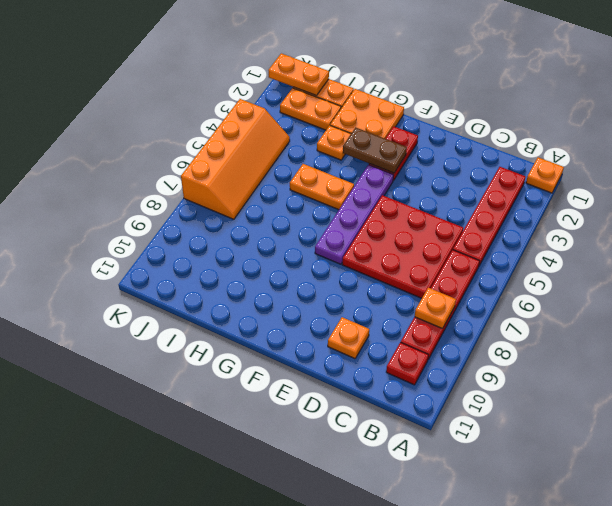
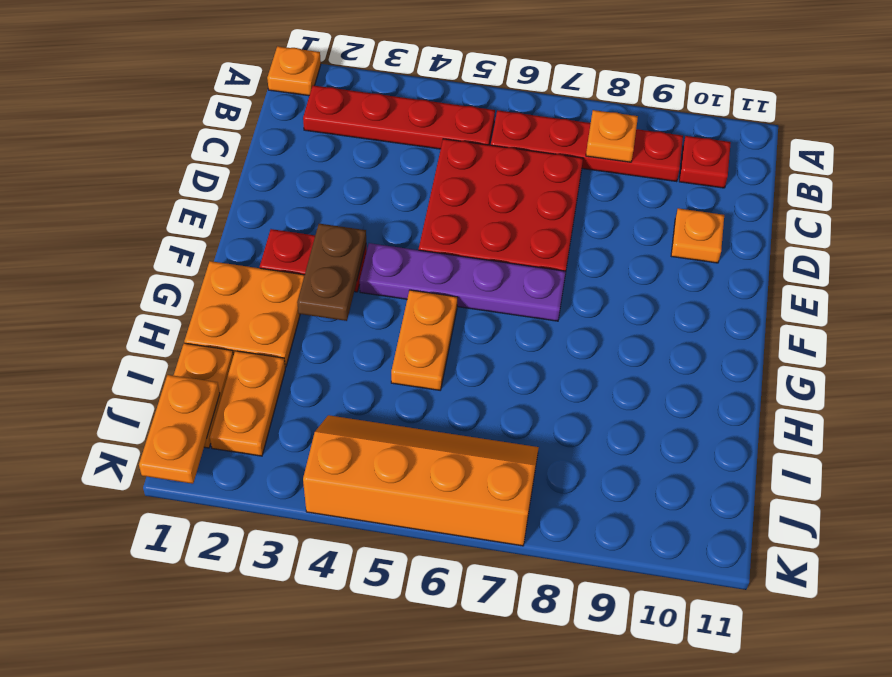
orange plate H3 level 1 -> none

